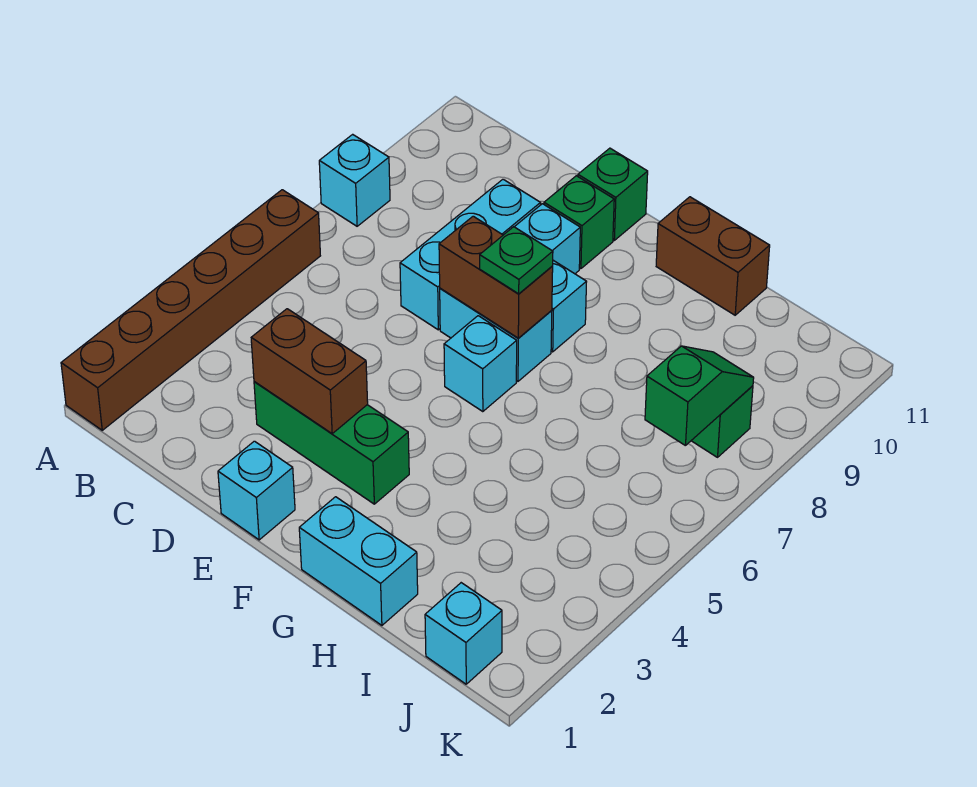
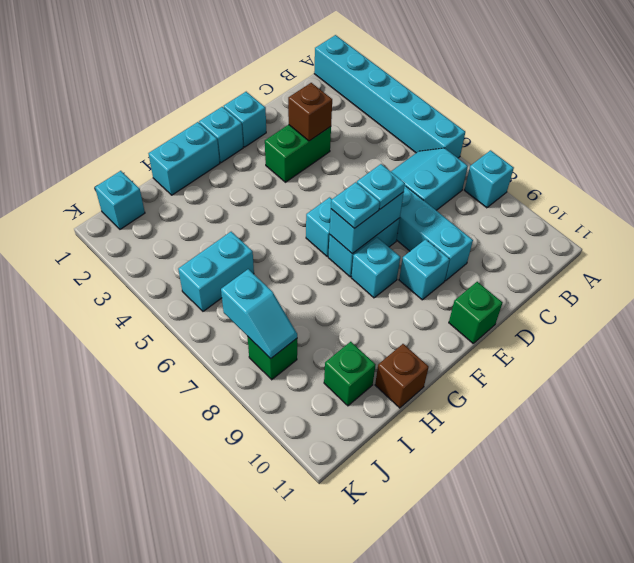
brown brick A1:A6 level 1 -> cyan brick A1:A6 level 1
none -> cyan slope B6:C7 level 1 top 7
green brick D3:F3 level 1 -> green brick D3:E3 level 1
brown brick D3:E3 level 2 -> brown brick D3 level 2
brown brick E7:F7 level 2 -> cyan brick E7:F7 level 2
none -> cyan plate E7 level 3
green brick E10 level 1 -> green brick I10 level 1
none -> cyan brick F1 level 1
green plate F7 level 3 -> cyan plate F7 level 3
brown brick G11:H11 level 1 -> brown brick H11 level 1
none -> cyan brick I5:J5 level 1
green slope J7:J8 level 2 top 7 -> cyan slope J7:J8 level 2 top 7

